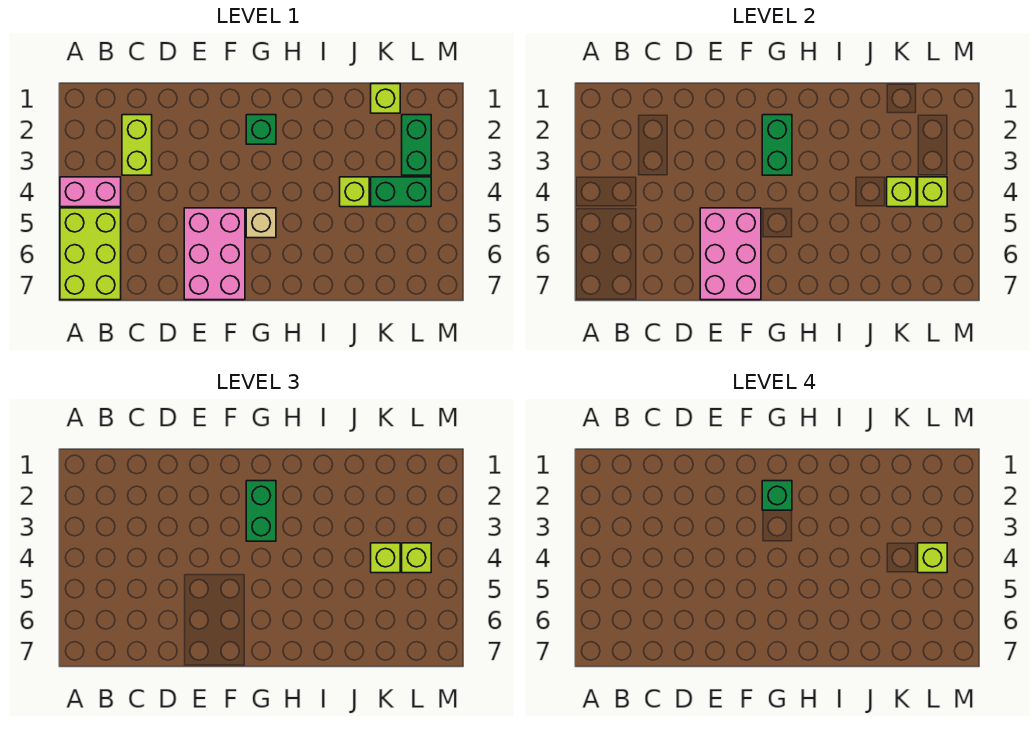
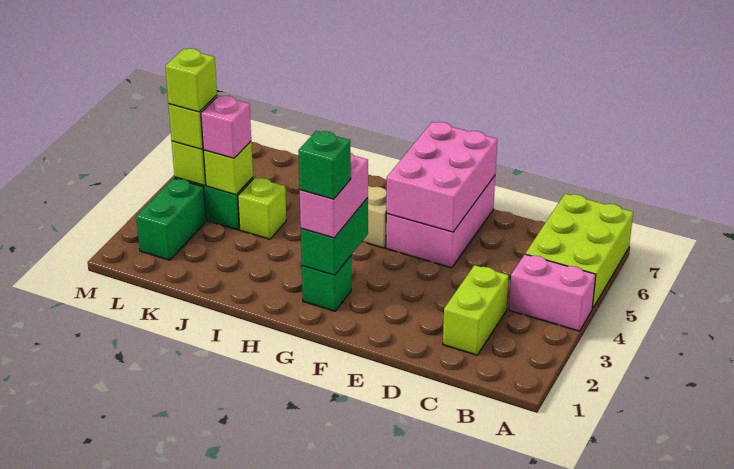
green brick G2:G3 level 3 -> pink brick G2:G3 level 3
lime brick K1 level 1 -> none
lime brick K4 level 3 -> pink brick K4 level 3

